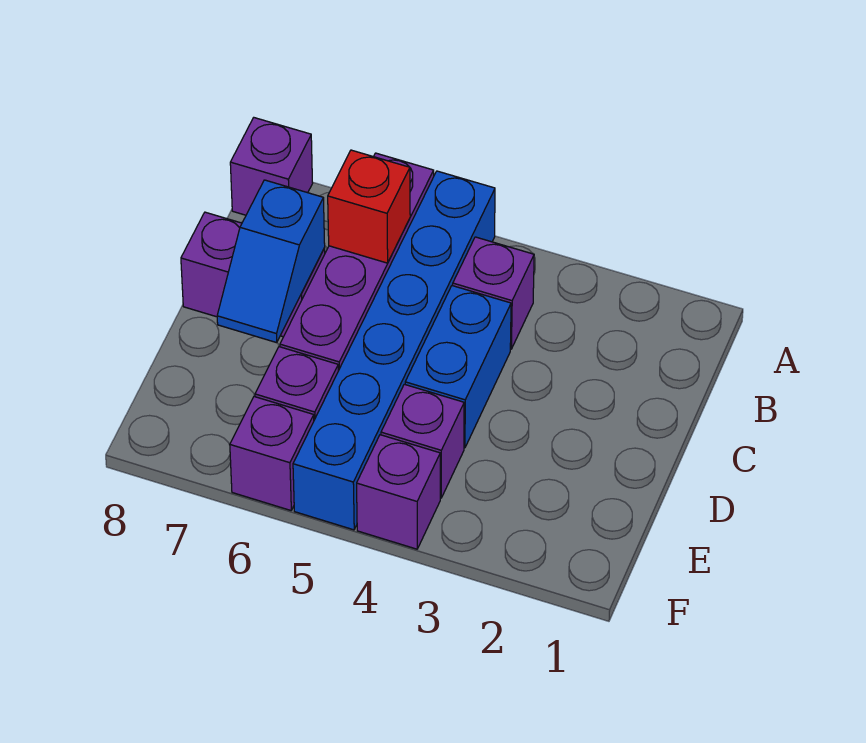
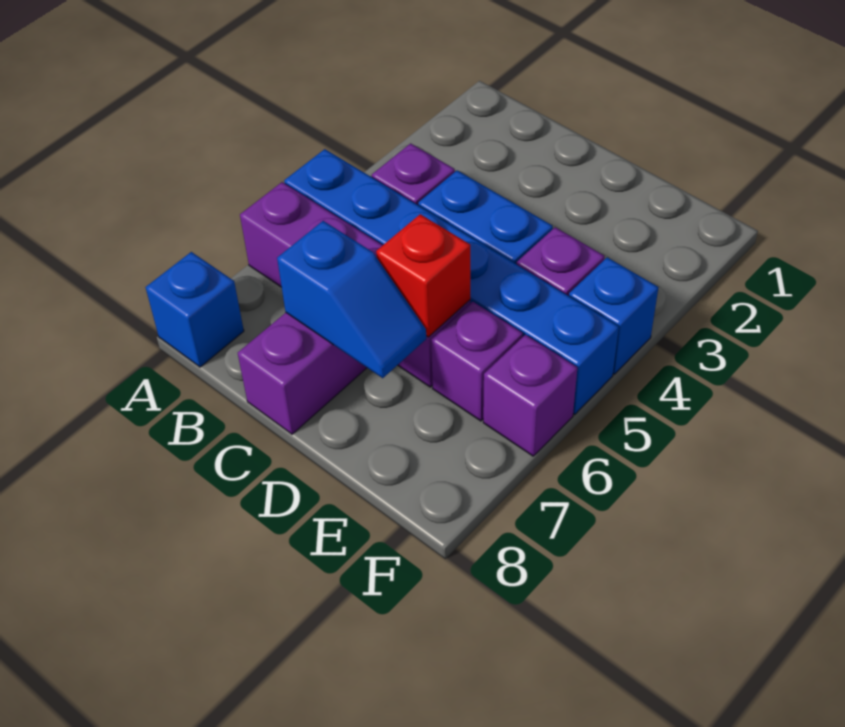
purple brick A8 level 1 -> blue brick A8 level 1
red brick B6 level 2 -> red brick D6 level 2
purple brick F4 level 1 -> blue brick F4 level 1

